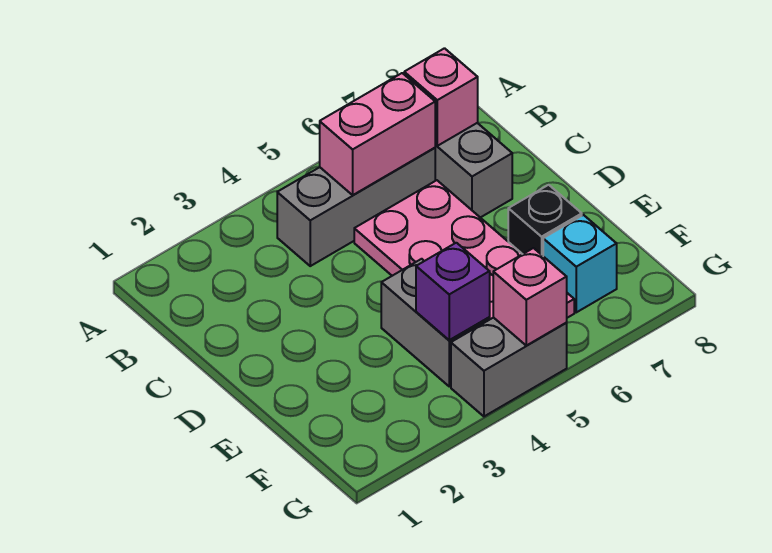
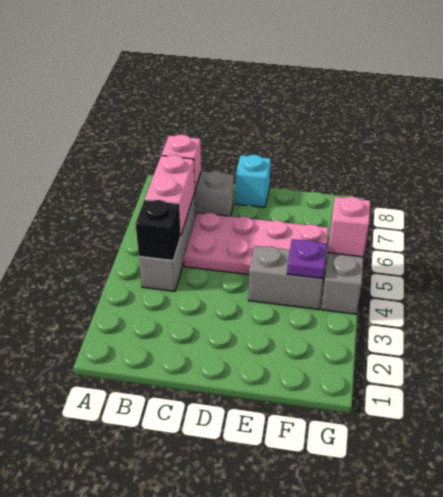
black brick E7 level 1 -> black brick B4 level 2
purple brick F4 level 2 -> purple plate F4 level 2
cyan brick F7 level 1 -> cyan brick D8 level 1

